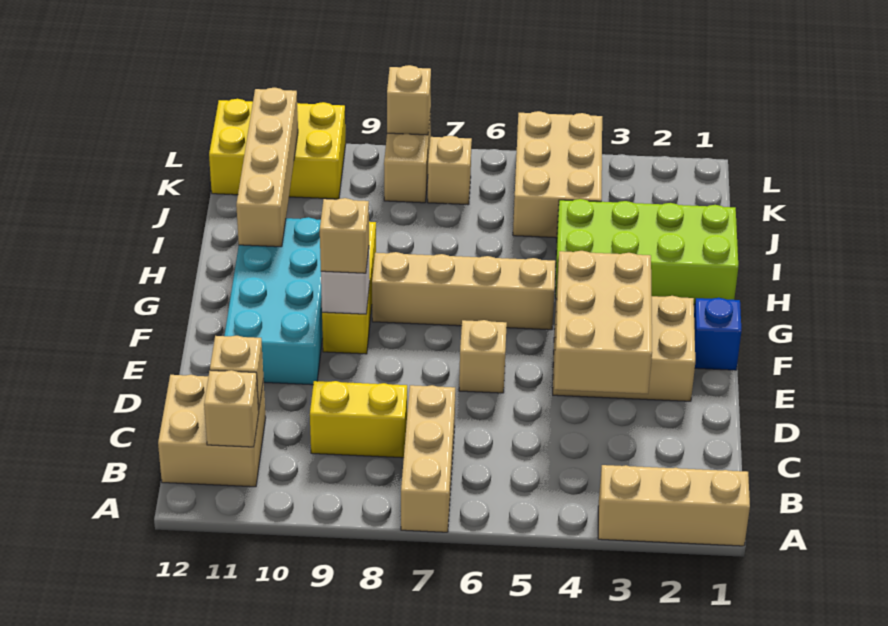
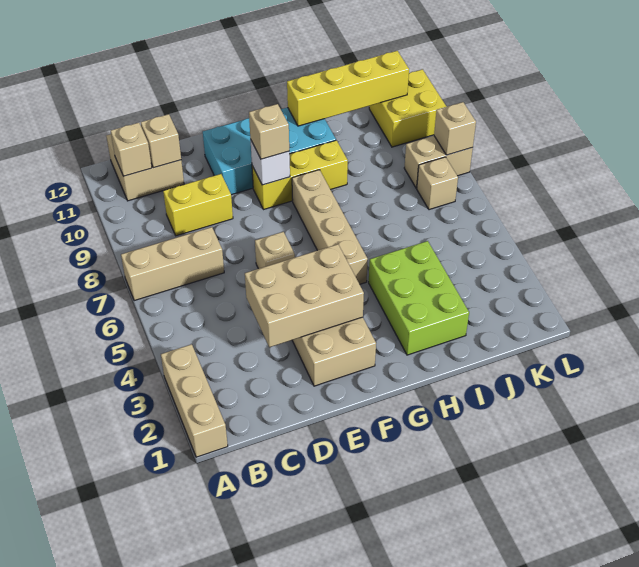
yellow brick C8:C9 level 1 -> yellow brick C9:D9 level 1
blue brick F1 level 1 -> none
lime brick H1:I4 level 1 -> lime brick H2:I4 level 1
tan brick H11:K11 level 2 -> yellow brick H11:K11 level 2
tan brick J4:L5 level 1 -> none
yellow brick K10:L12 level 1 -> yellow brick K10:L11 level 1

